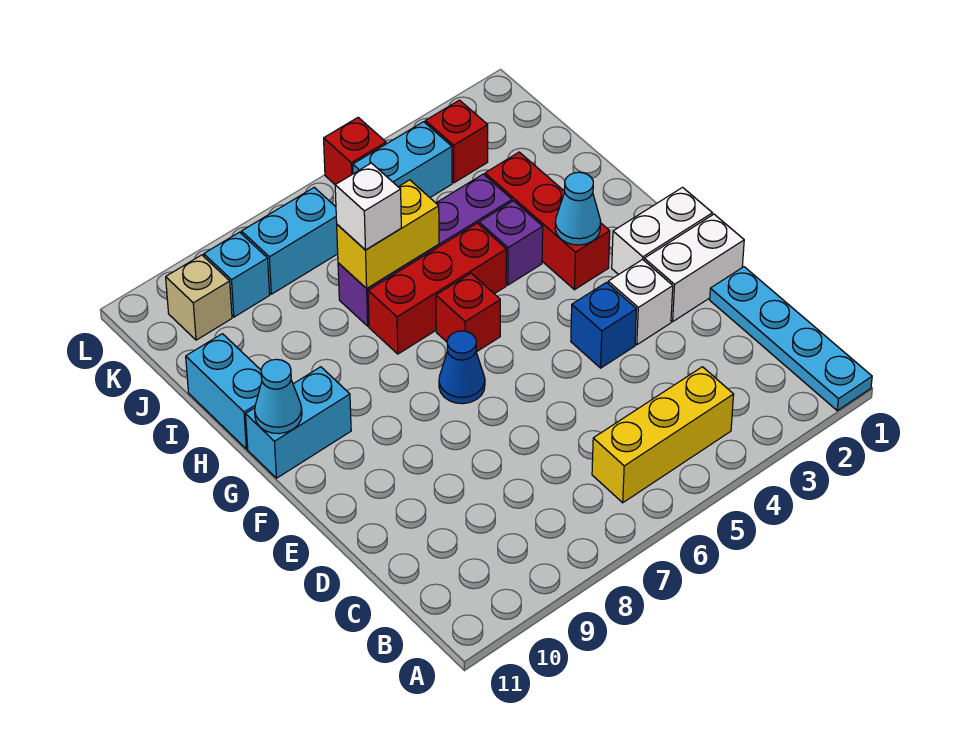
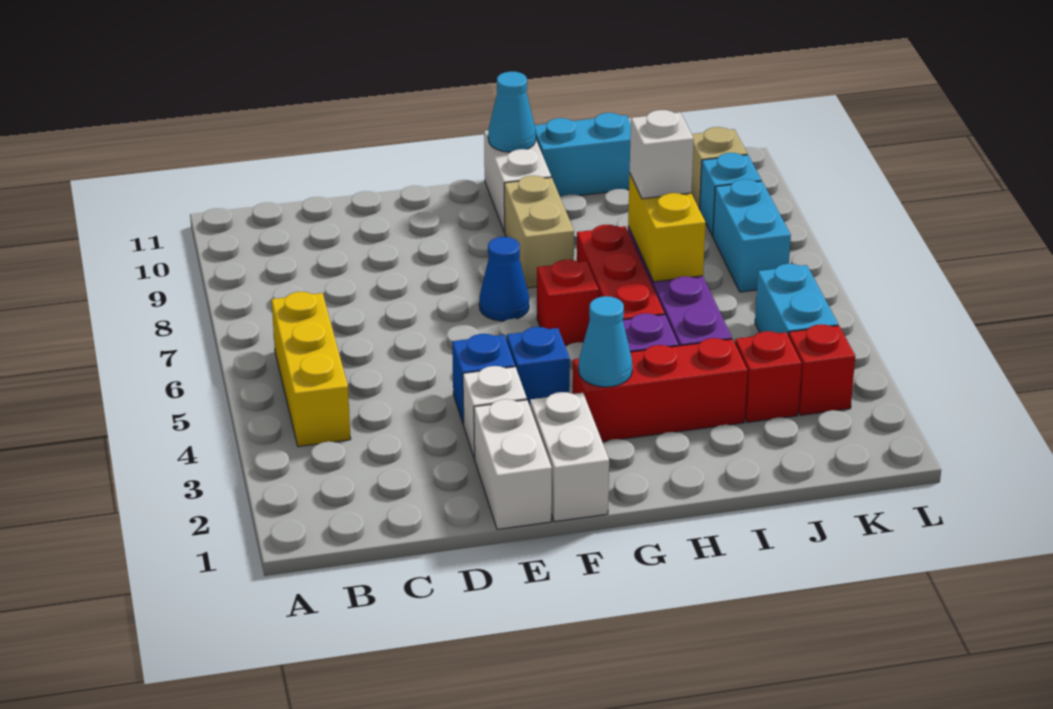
cyan plate A1:D1 level 1 -> none
none -> blue brick F4 level 1
none -> tan brick G8:G9 level 1
cyan brick G10:G11 level 1 -> white brick G10:G11 level 1
red brick L5 level 1 -> red brick J3 level 1

